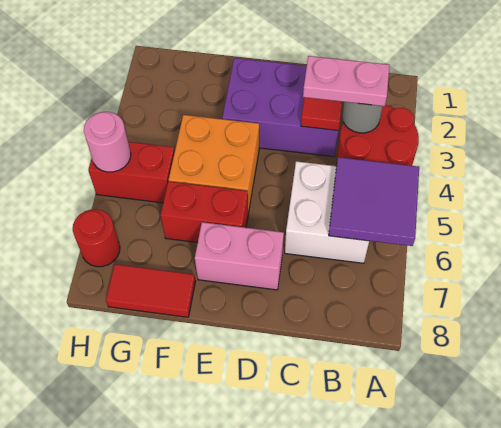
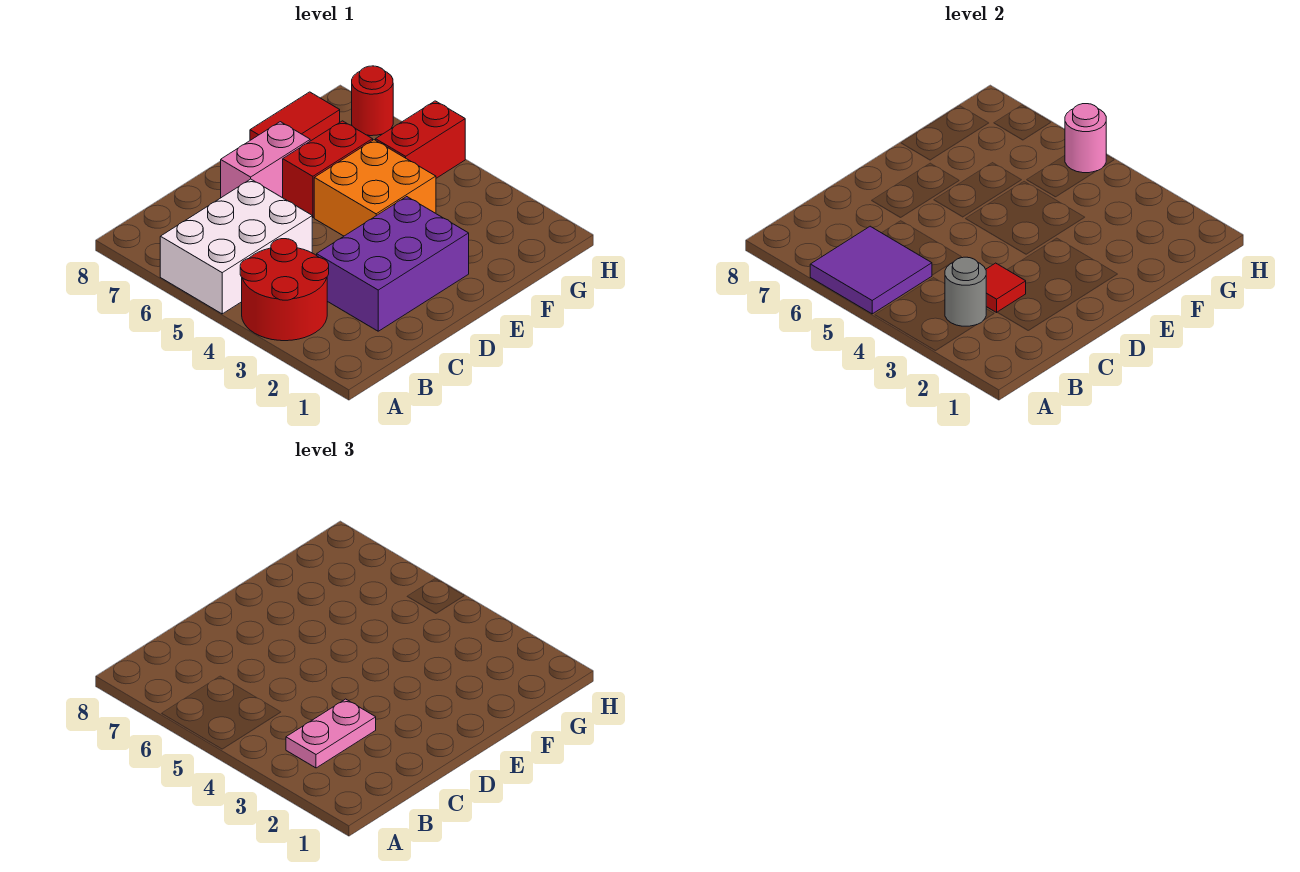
white brick B5:C6 level 1 -> white brick A5:C6 level 1

